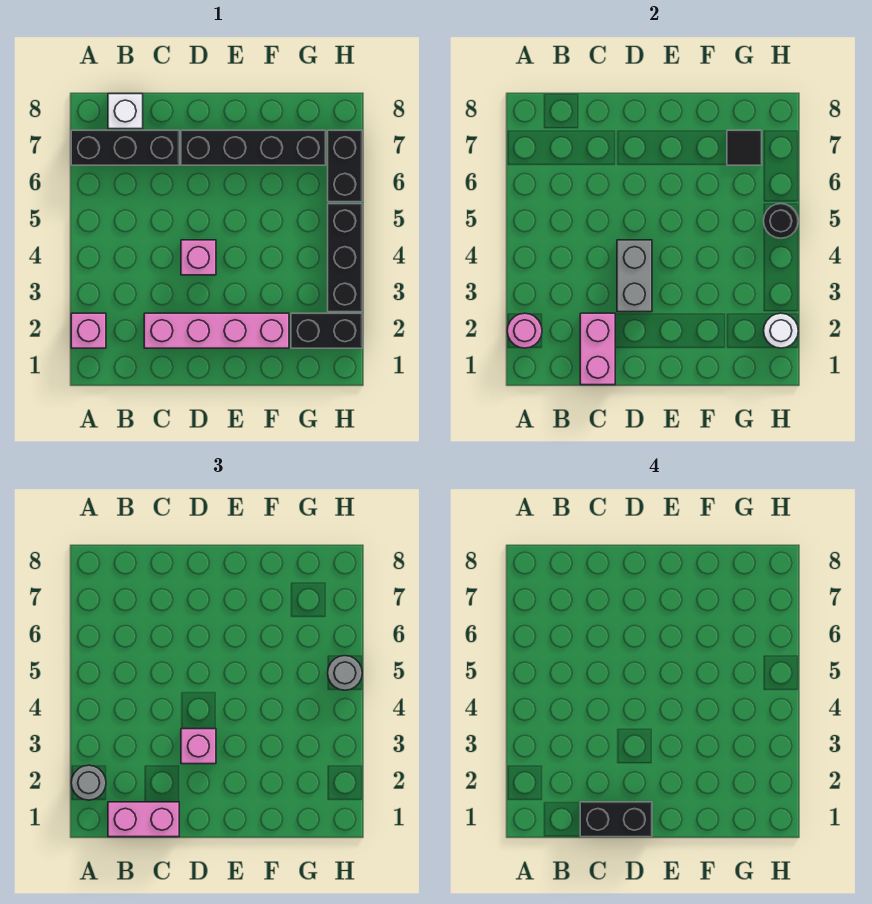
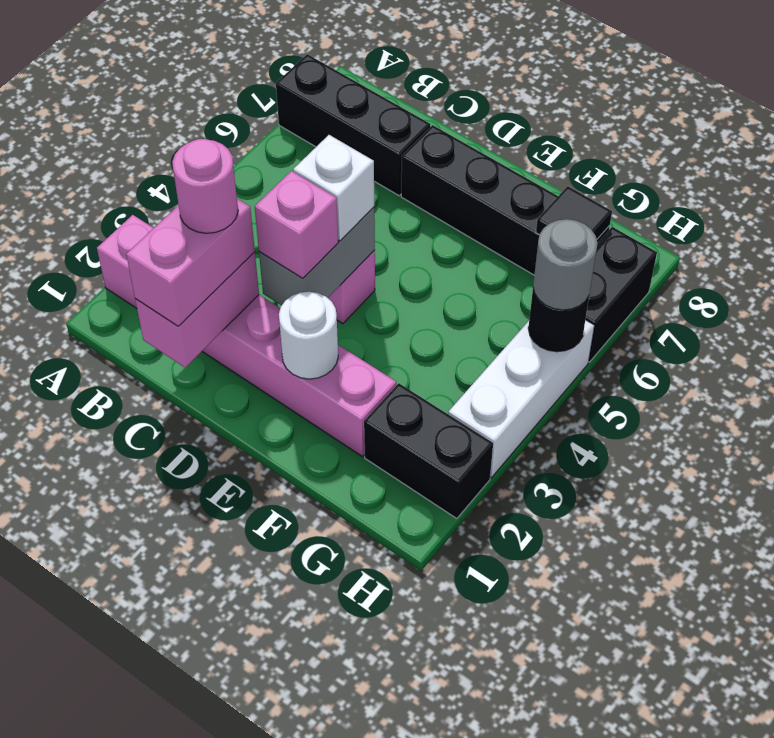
pink round brick A2 level 2 -> pink round brick C2 level 4
grey round brick A2 level 3 -> none
pink brick B1:C1 level 3 -> pink brick C1:C2 level 3
white brick B8 level 1 -> white brick D4 level 3
black brick C1:D1 level 4 -> none
white round brick H2 level 2 -> white round brick E2 level 2
black brick H3:H5 level 1 -> white brick H3:H5 level 1

